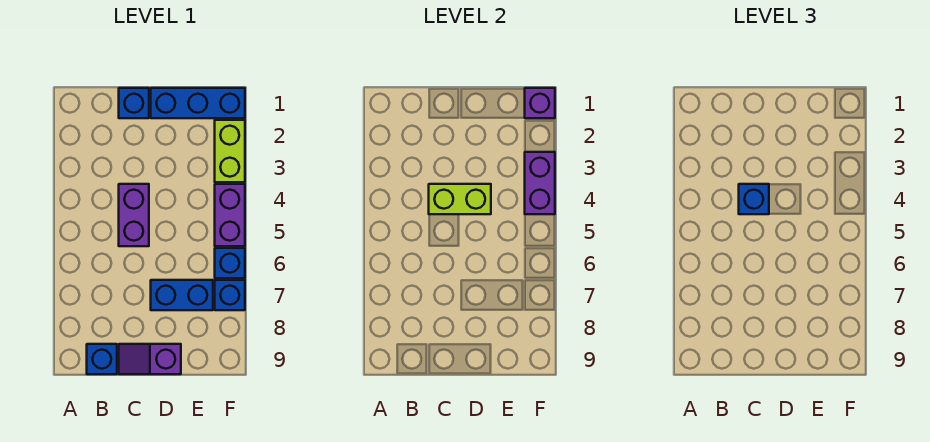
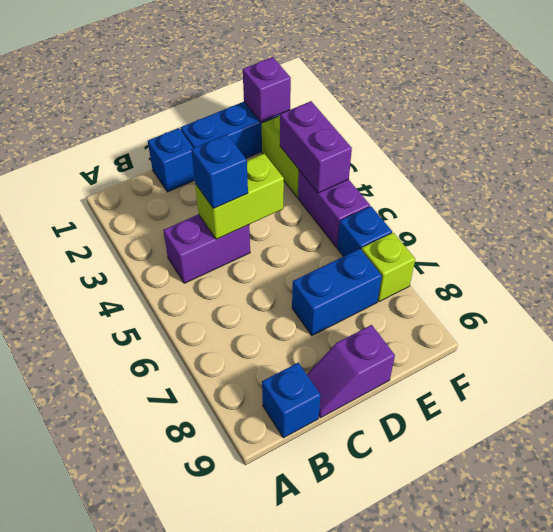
purple brick C4:C5 level 1 -> purple brick B4:C4 level 1
blue brick F7 level 1 -> lime brick F7 level 1

